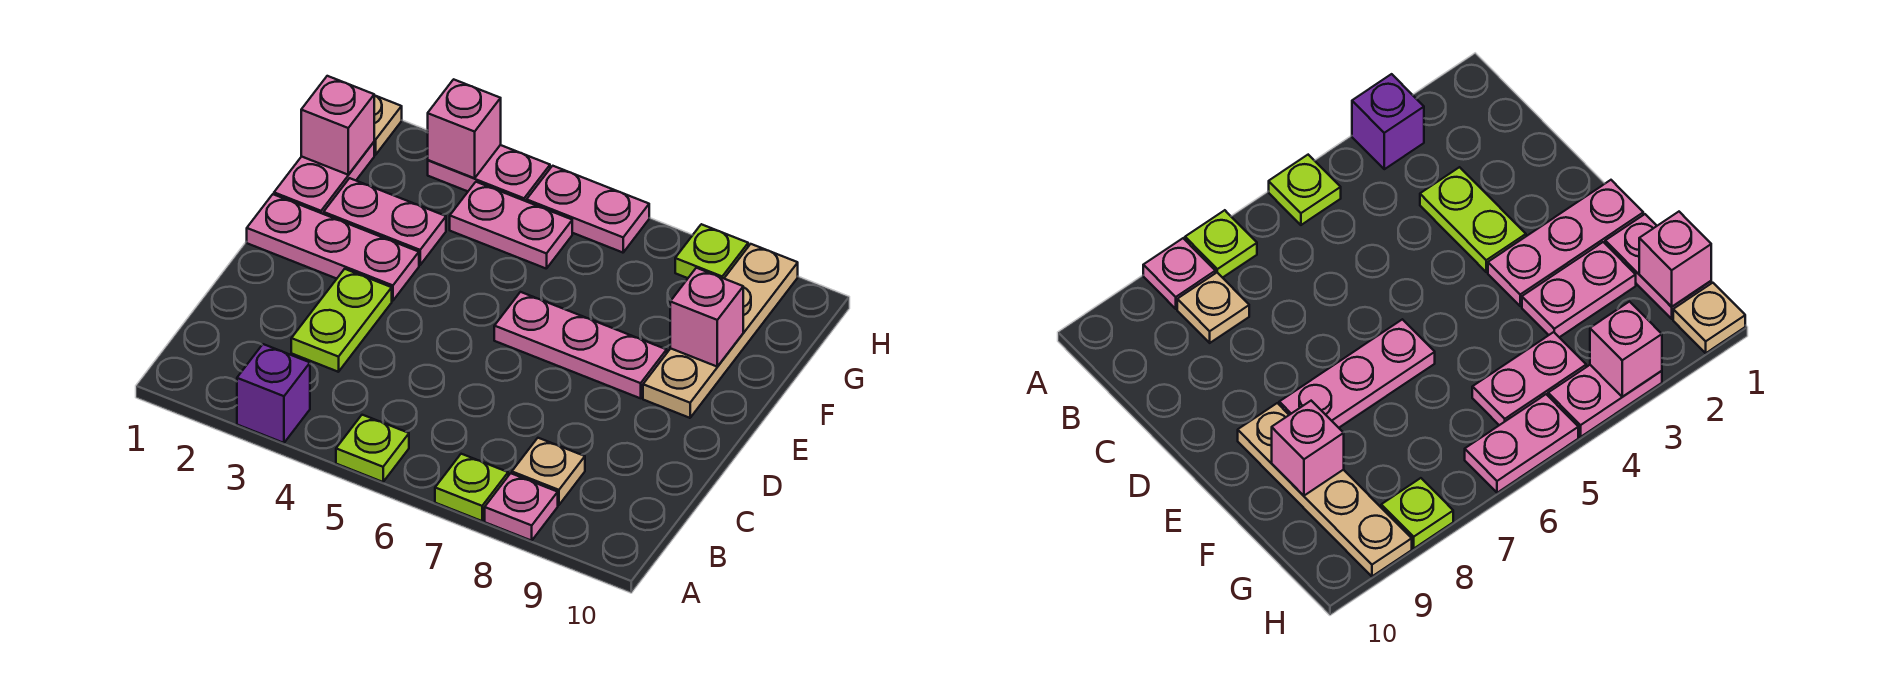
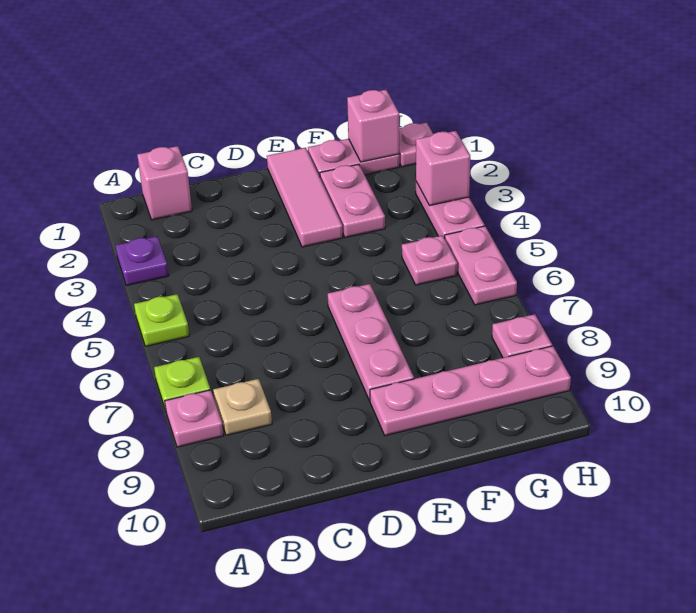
purple brick A3 level 1 -> purple plate A3 level 1
lime plate C3:D3 level 1 -> none
pink plate E1:E3 level 1 -> pink tile E1:E3 level 1
tan plate E9:H9 level 1 -> pink plate E9:H9 level 1
pink brick F9 level 2 -> pink brick B1 level 1
pink plate G4:G5 level 1 -> pink plate G5 level 1
tan plate H1 level 1 -> pink plate H1 level 1
lime plate H8 level 1 -> pink plate H8 level 1

